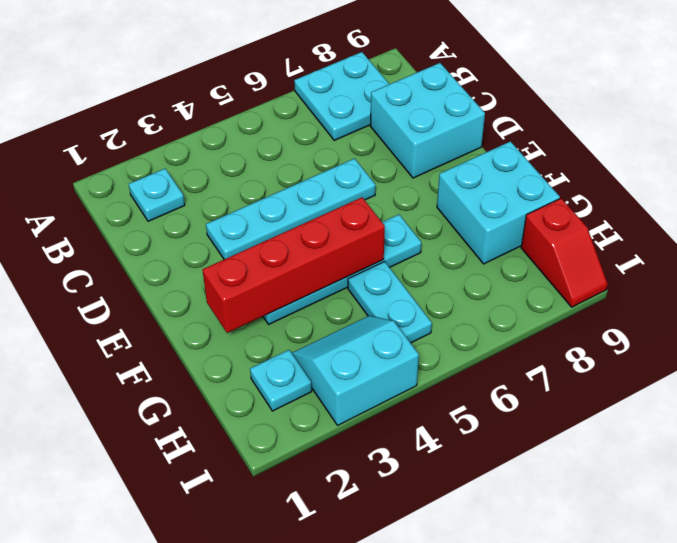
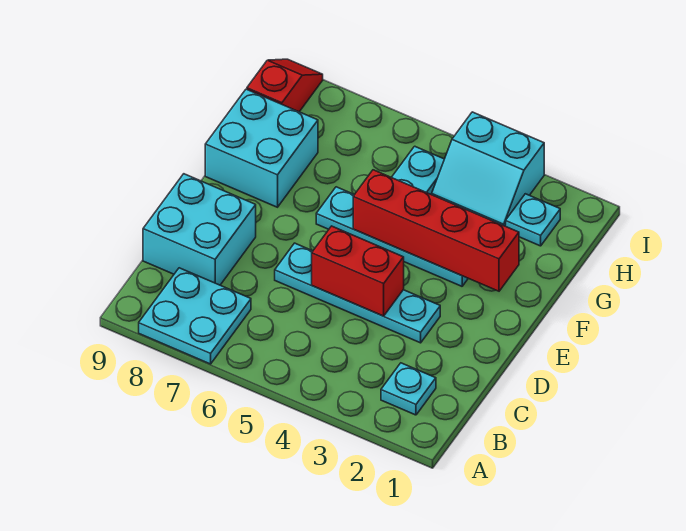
none -> red brick D4:D5 level 2

